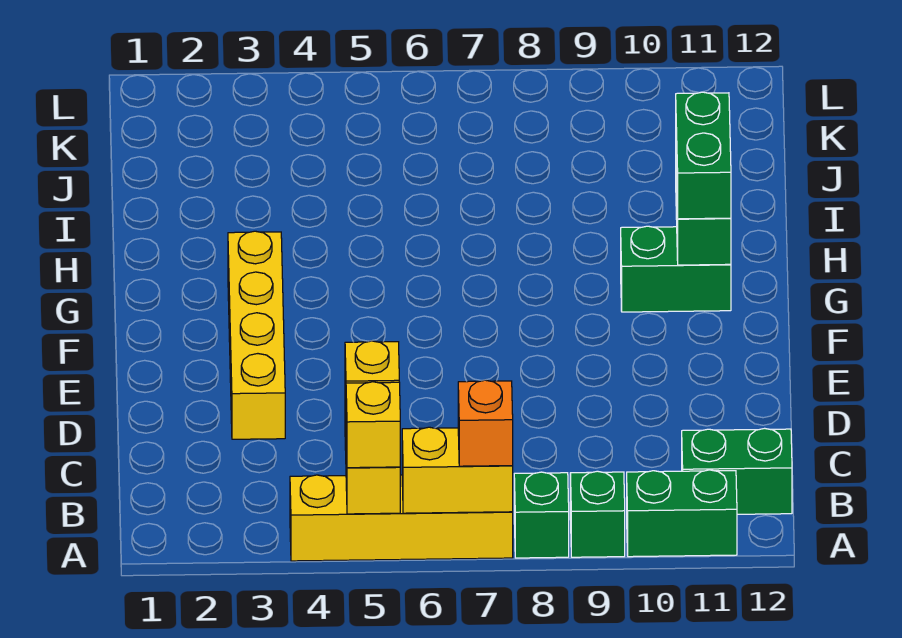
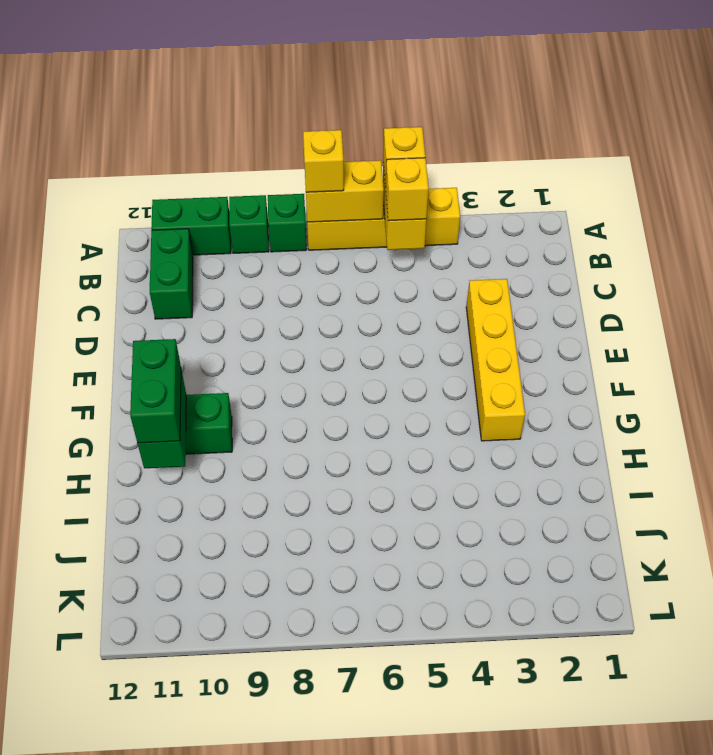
orange brick A7 level 3 -> yellow brick A7 level 3
green brick B11:B12 level 1 -> green brick B11:C11 level 1

